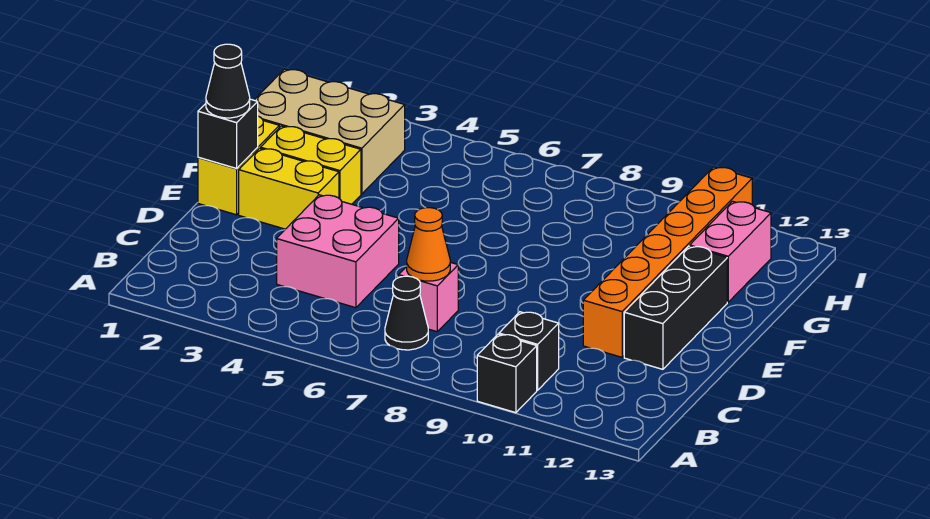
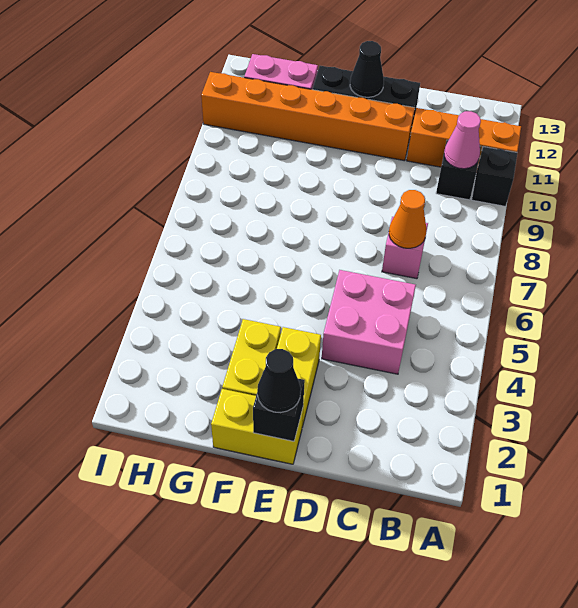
none -> orange brick A11:C11 level 1
black cone B7 level 1 -> black cone E12 level 2
none -> pink cone B10 level 2
tan brick G1:H3 level 1 -> none

